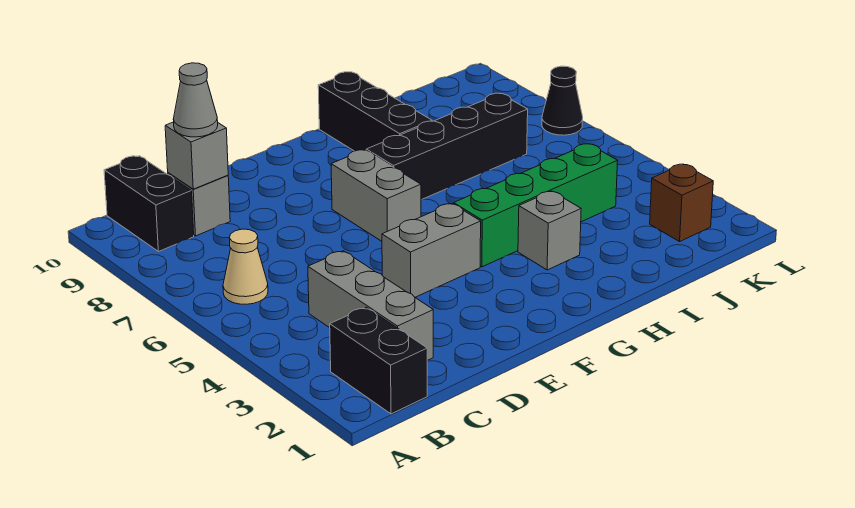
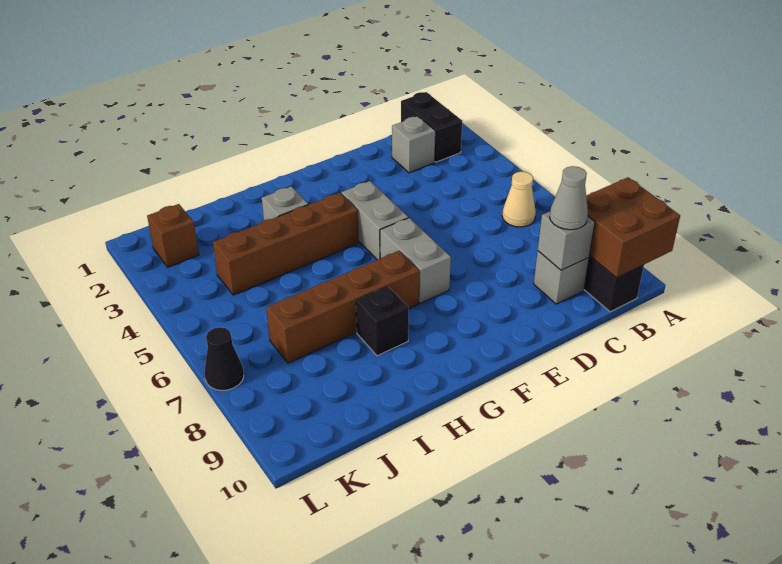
none -> brown brick A9:B10 level 2
grey brick C2:C4 level 1 -> grey brick C2 level 1
grey brick E4:F4 level 1 -> grey brick F4:F5 level 1
green brick G4:J4 level 1 -> brown brick G4:J4 level 1
black brick G7:J7 level 1 -> brown brick G7:J7 level 1
black brick H8:H10 level 1 -> black brick H8 level 1

